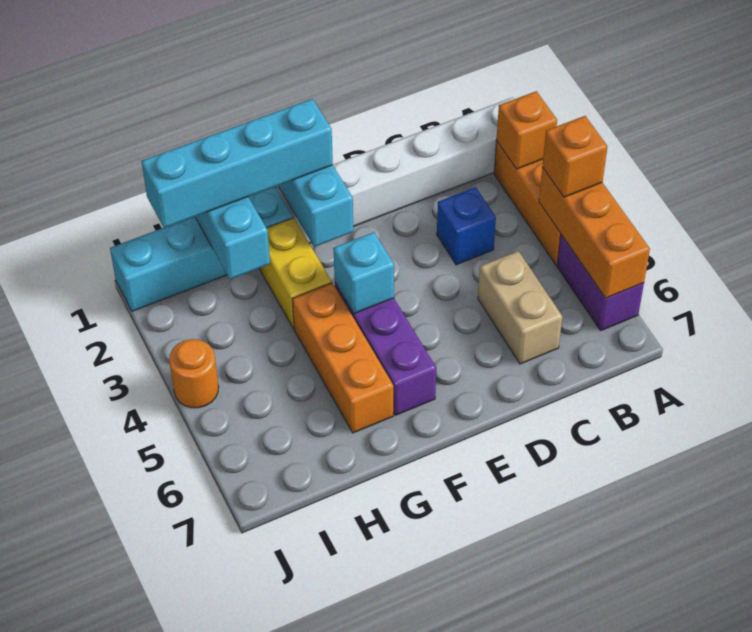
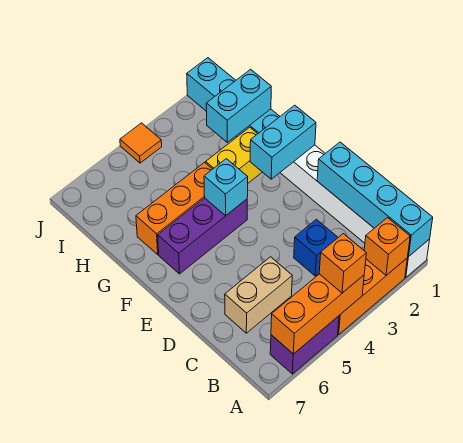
cyan brick F1:I1 level 3 -> cyan brick A1:D1 level 2
orange round brick J4 level 1 -> orange tile J4 level 1

